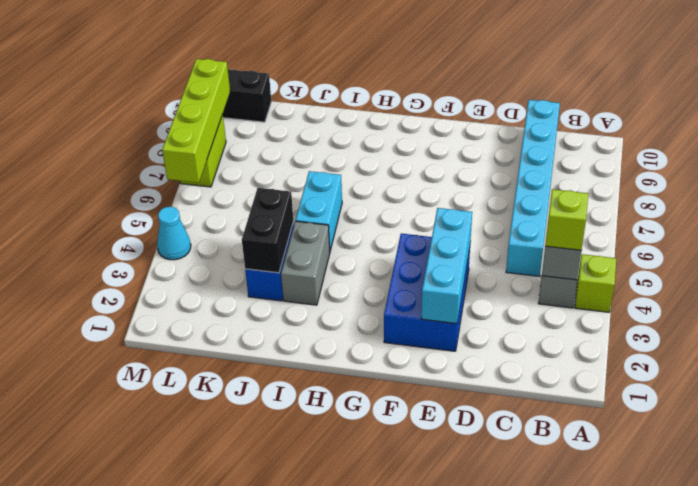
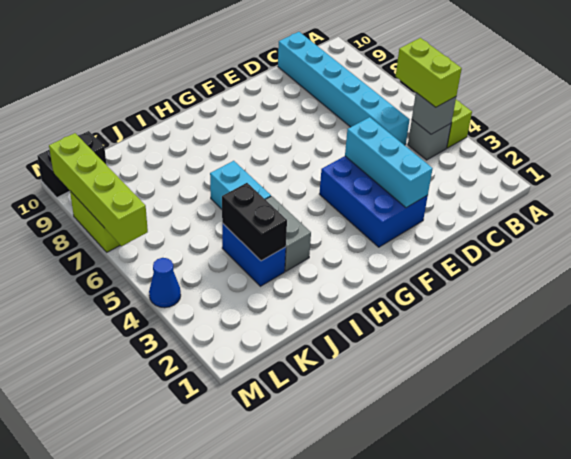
lime brick B4 level 3 -> lime brick B4:B5 level 3
cyan cone M4 level 1 -> blue cone M4 level 1

